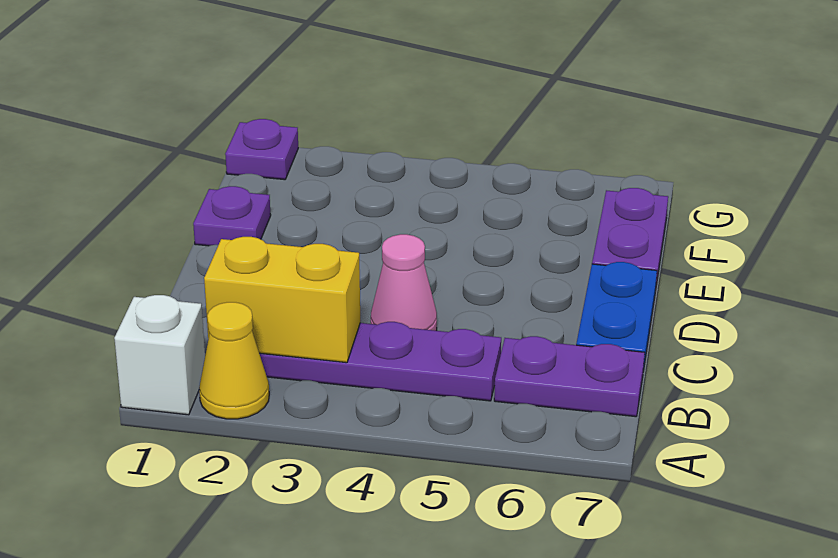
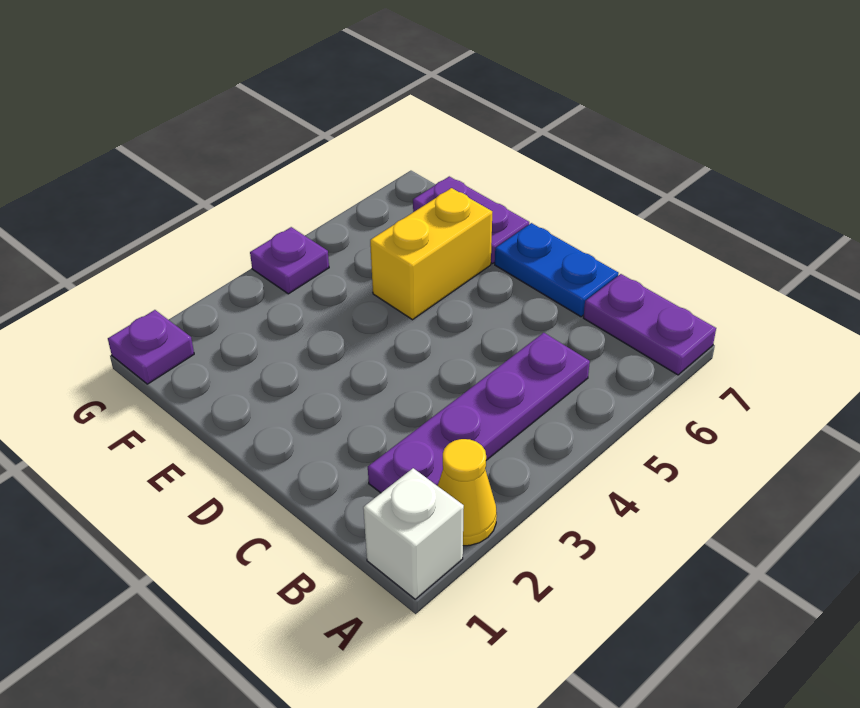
yellow brick B2:B3 level 2 -> yellow brick E5:E6 level 1
purple plate B6:B7 level 1 -> purple plate A7:B7 level 1
pink cone C4 level 1 -> none
purple plate E1 level 1 -> purple plate G4 level 1

